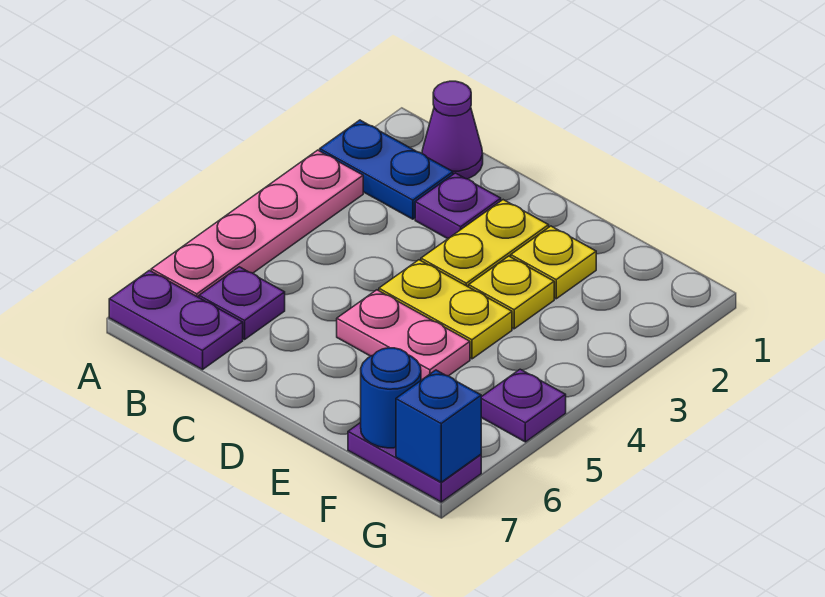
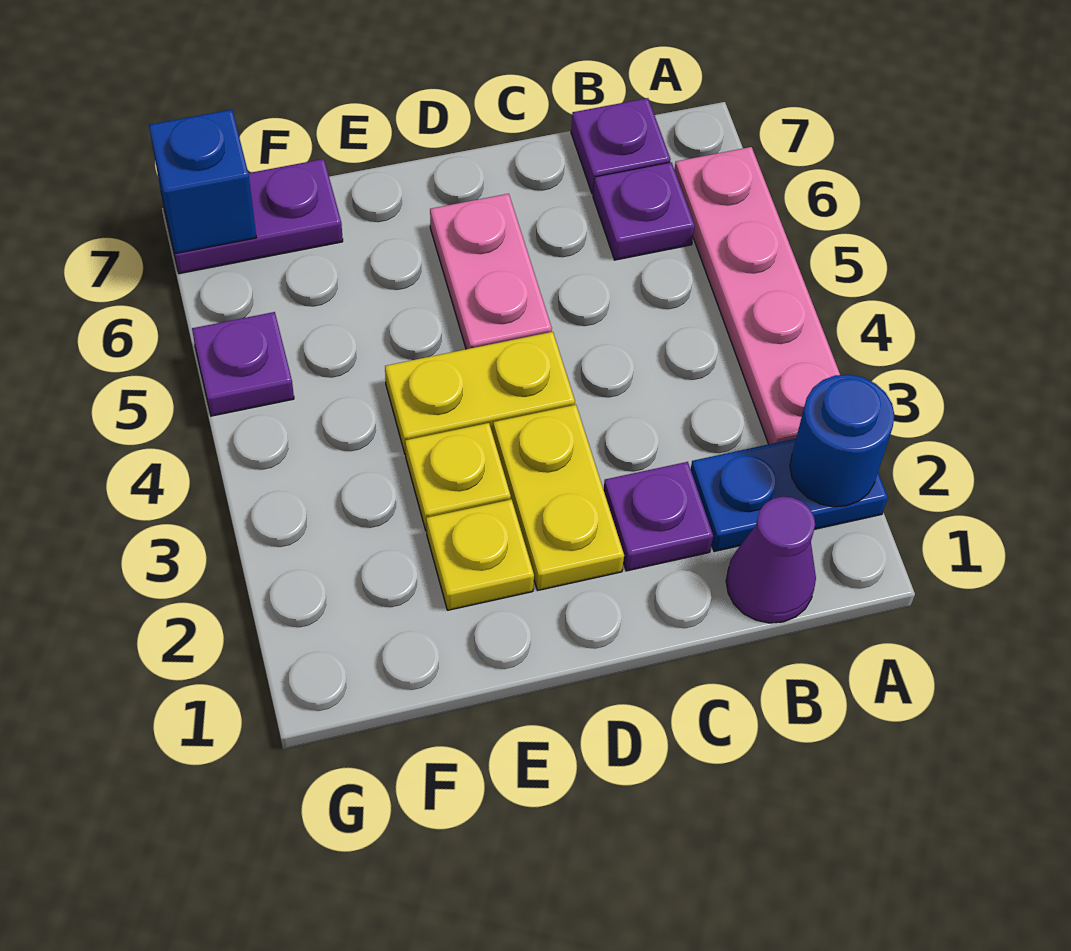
purple plate A7:B7 level 1 -> purple plate B7 level 1
pink plate D5:E5 level 1 -> pink plate D5:D6 level 1
blue round brick F7 level 2 -> blue round brick A2 level 2

